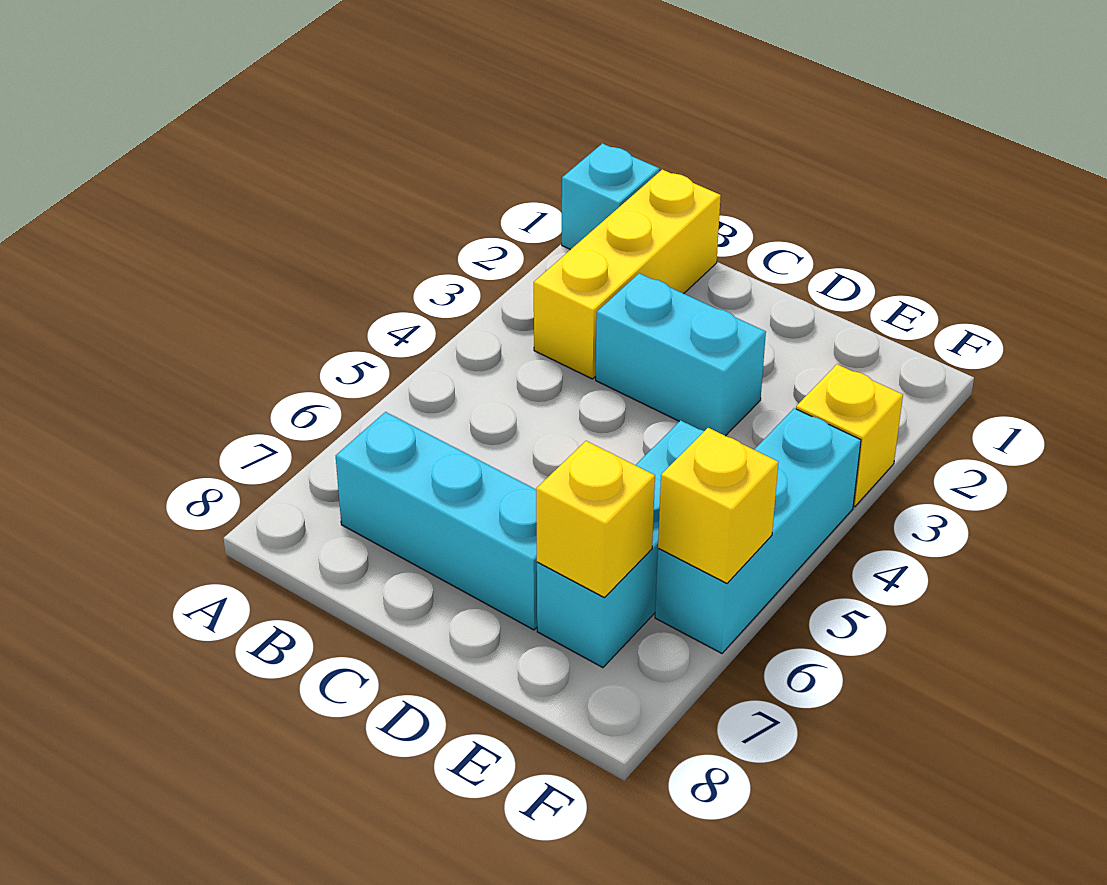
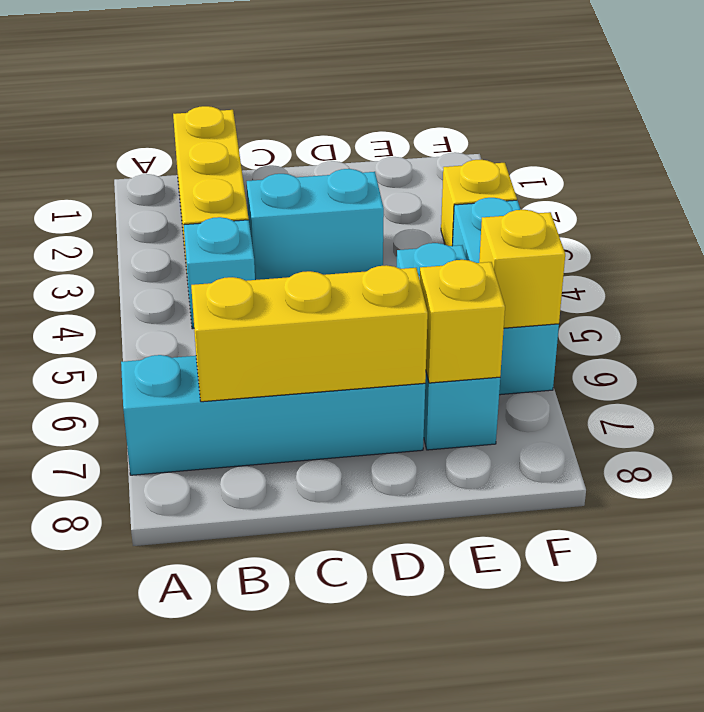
cyan brick A1 level 1 -> cyan brick B4 level 1
cyan brick B7:D7 level 1 -> cyan brick A7:D7 level 1
none -> yellow brick B7:D7 level 2

